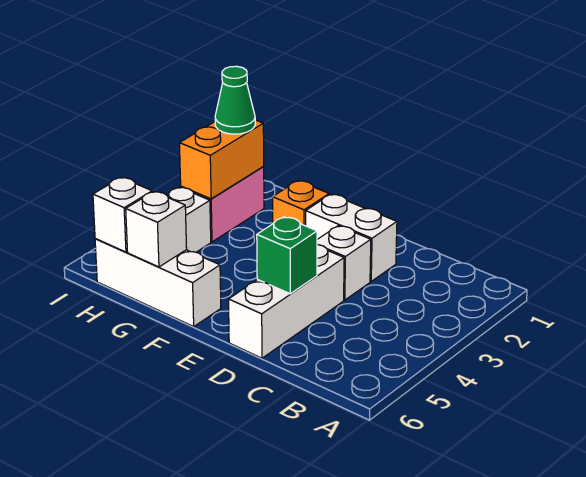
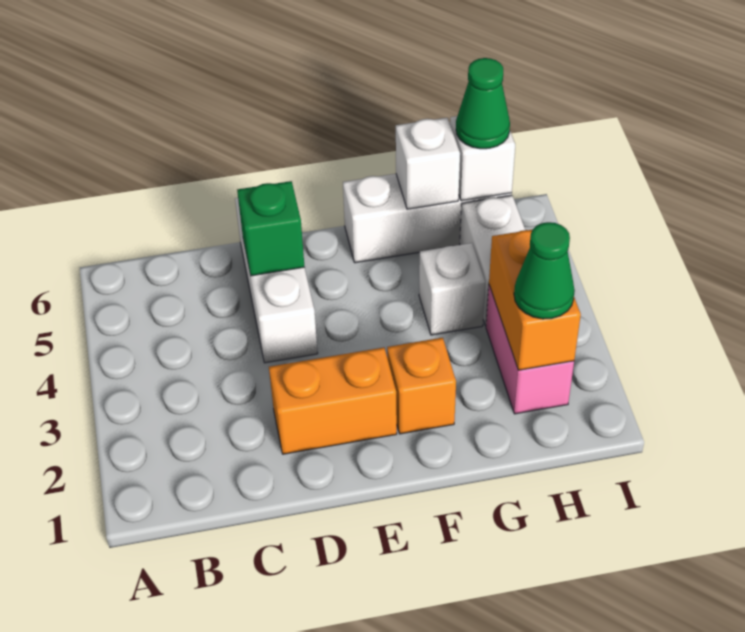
white brick D2:E2 level 1 -> orange brick D2:E2 level 1
white brick D3 level 1 -> white brick G4 level 1
none -> green cone H6 level 3

